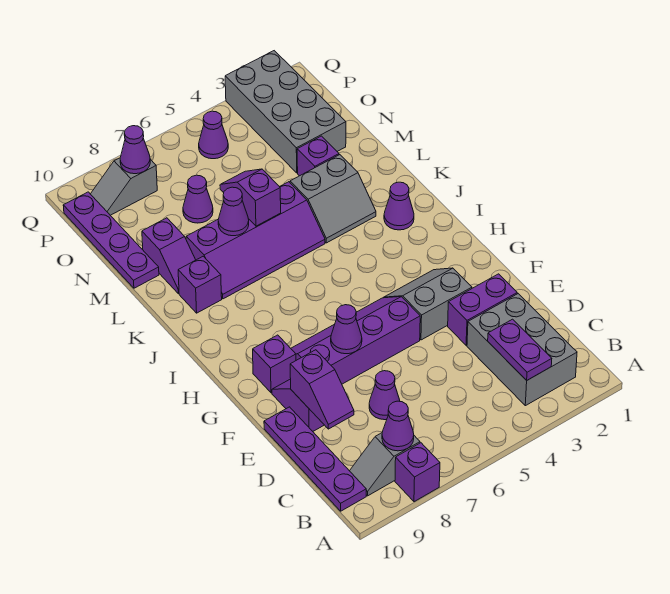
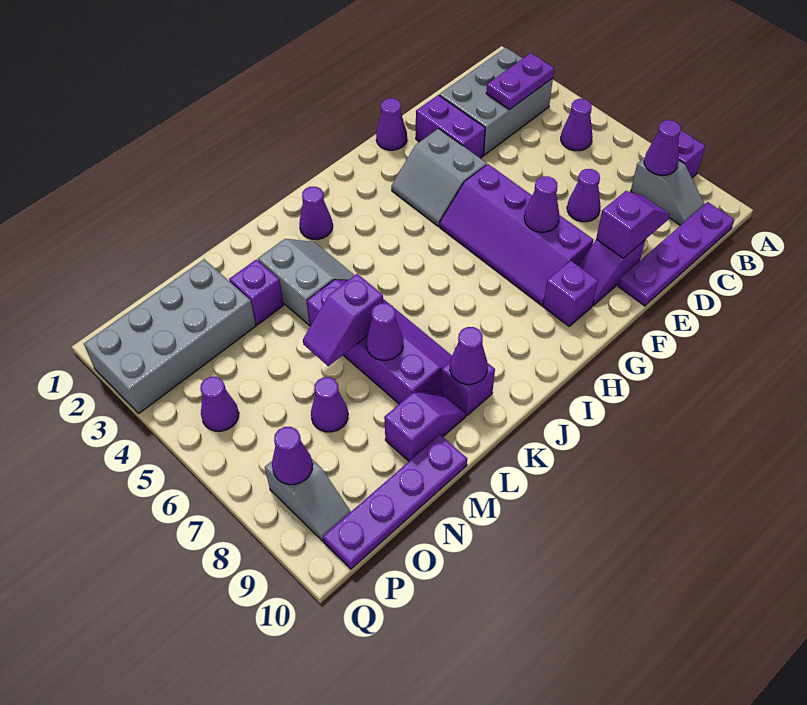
none -> purple cone B5 level 1
none -> purple cone F1 level 1
none -> purple cone K9 level 2

